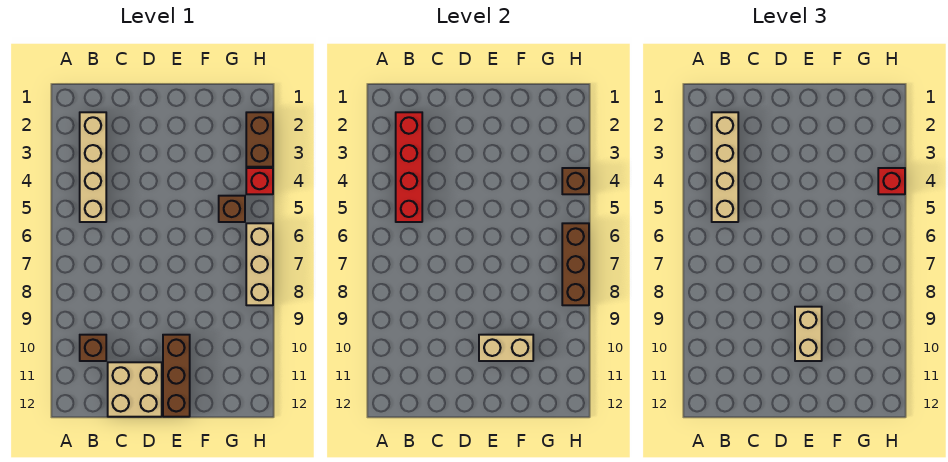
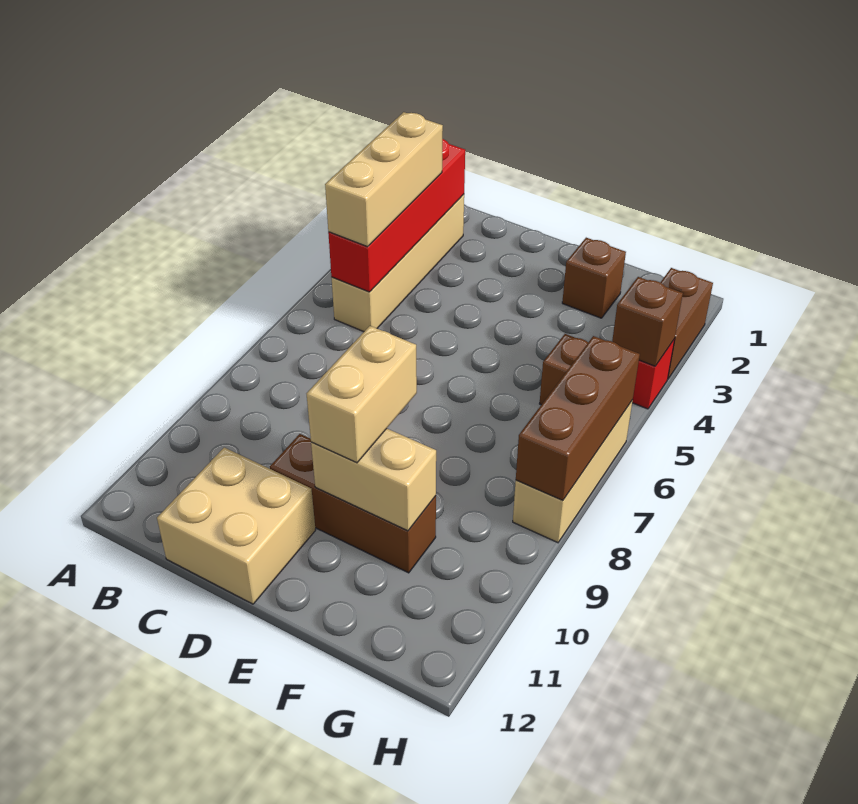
tan brick B2:B5 level 3 -> tan brick B3:B5 level 3
brown brick B10 level 1 -> brown brick F2 level 1
brown brick E10:E12 level 1 -> brown brick D10:F10 level 1
red brick H4 level 3 -> none

